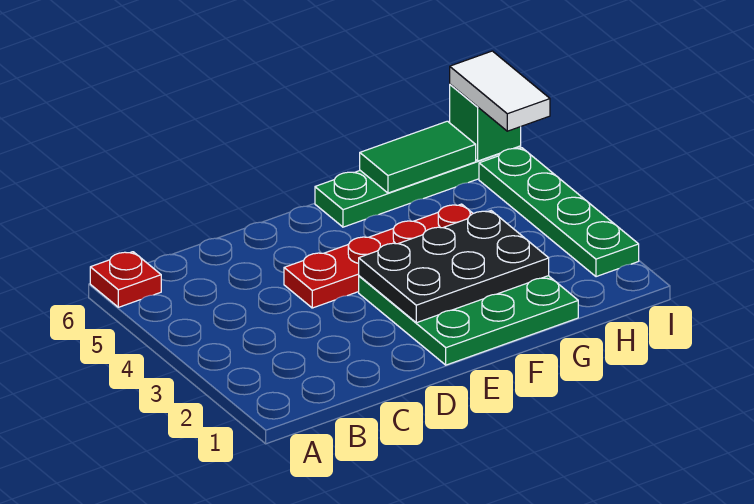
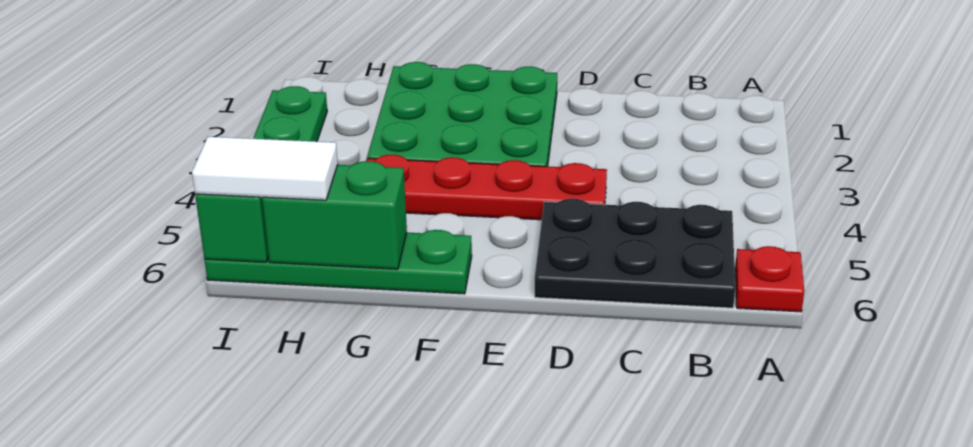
black plate E2:G3 level 2 -> black plate B5:D6 level 1
green tile G6:H6 level 2 -> green brick G6:H6 level 2
white tile I5:I6 level 3 -> white tile H6:I6 level 3

